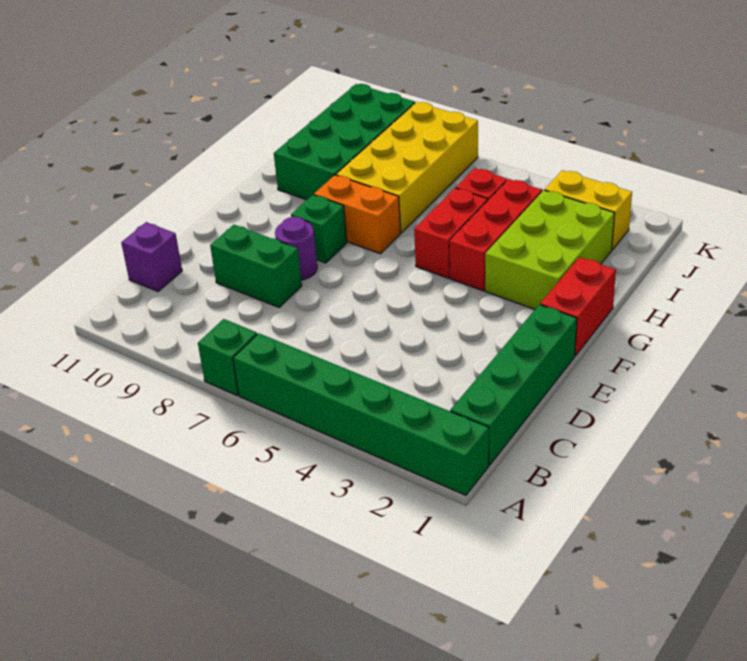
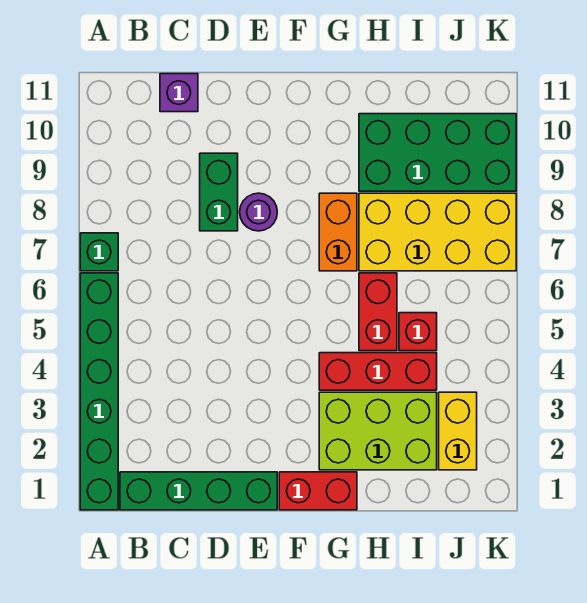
green brick F8 level 1 -> none
red brick G5:H5 level 1 -> red brick H5:H6 level 1

